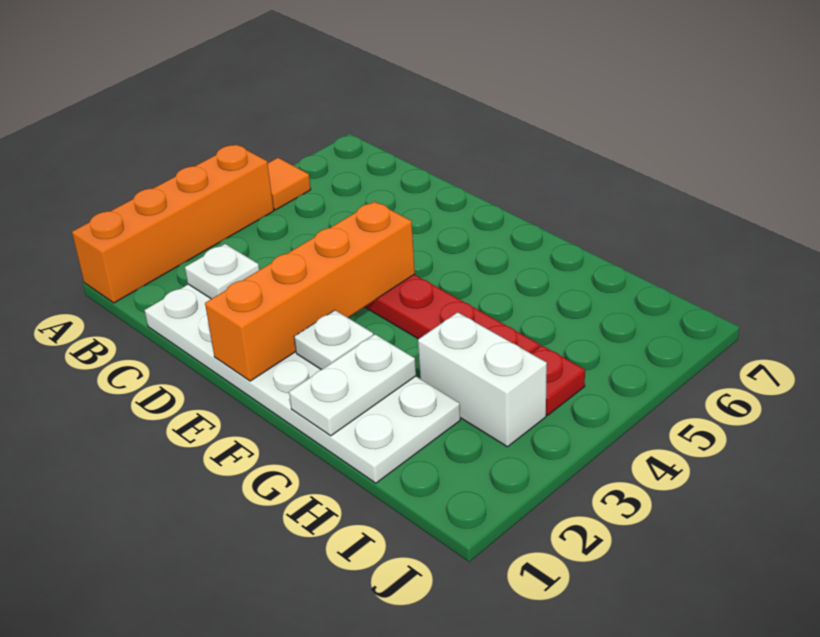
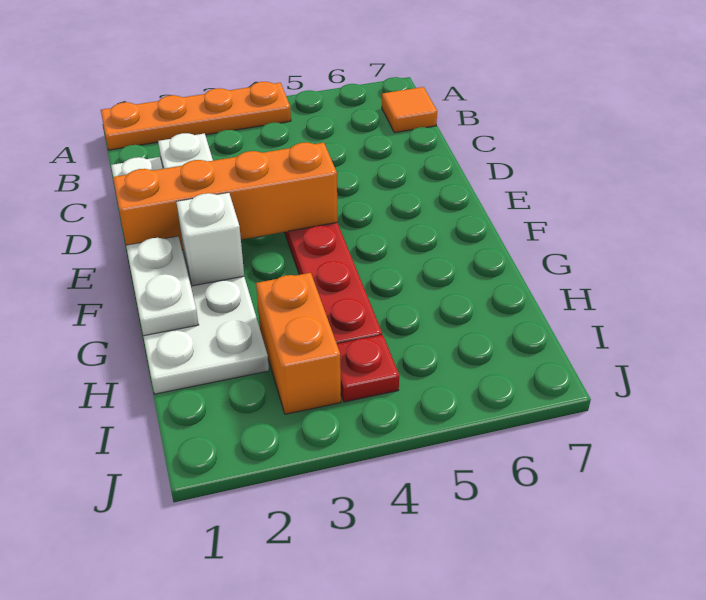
orange brick A1:A4 level 1 -> orange plate A1:A4 level 1
orange tile A5 level 1 -> orange tile B7 level 1
white plate F2 level 2 -> white brick F2 level 2
white plate G1:G2 level 2 -> white plate F1:G1 level 2
white brick H3:I3 level 1 -> orange brick H3:I3 level 1

